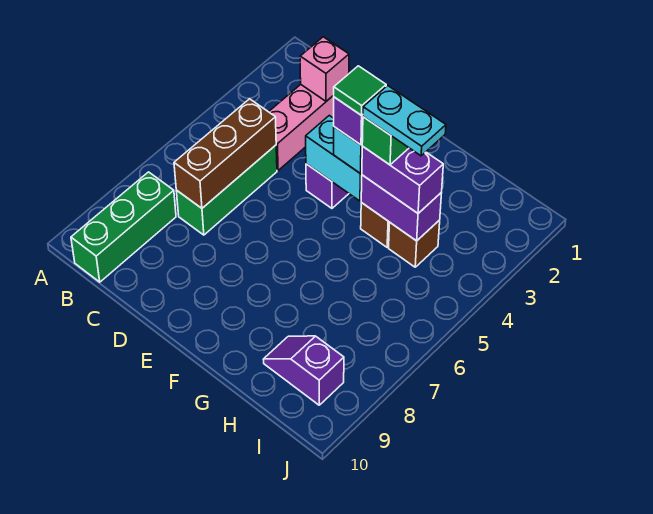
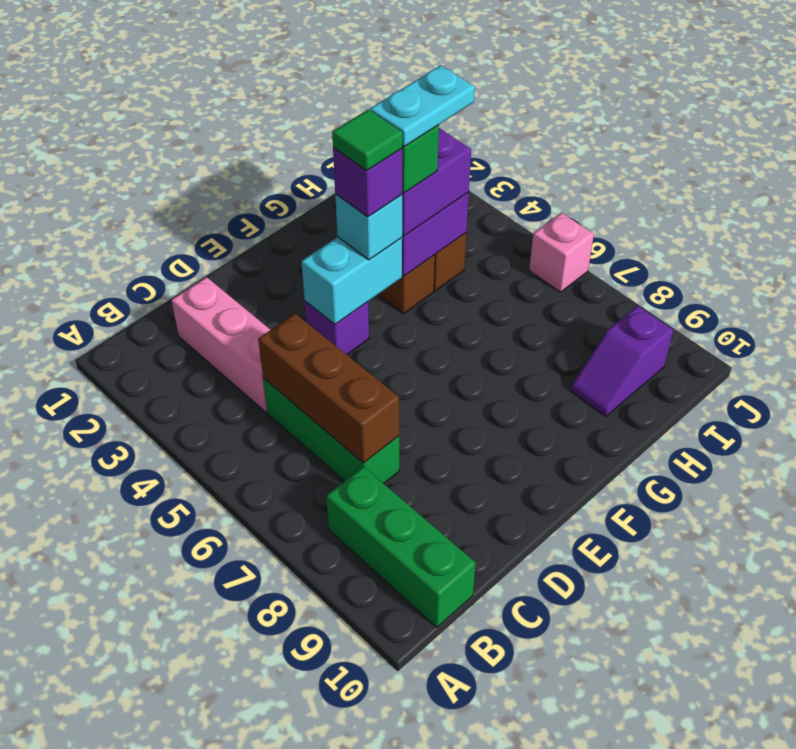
pink brick C2 level 2 -> pink brick J6 level 1

